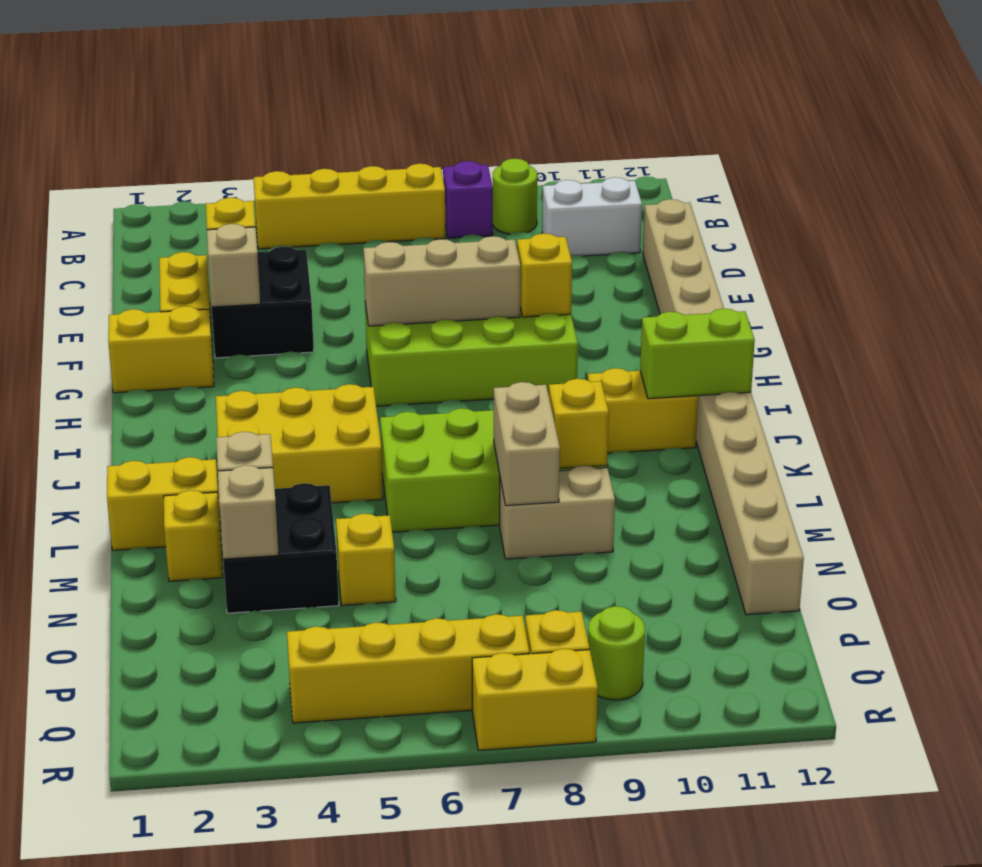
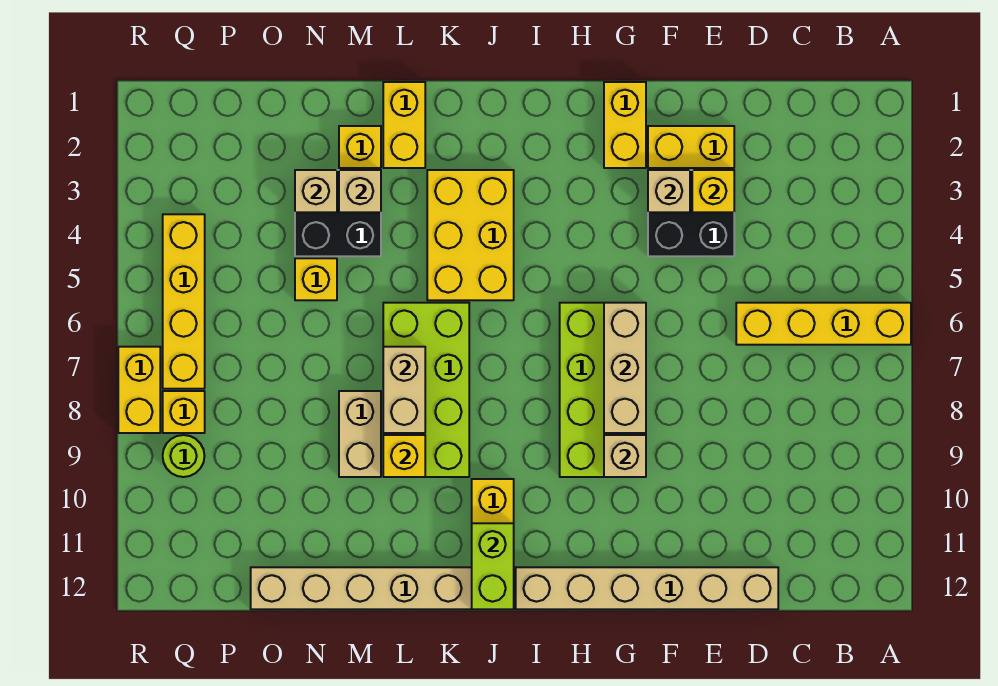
yellow brick B4:B7 level 1 -> yellow brick A6:D6 level 1
purple brick B8 level 1 -> none
lime round brick B9 level 1 -> none
white brick C10:C11 level 1 -> none
yellow brick G9 level 2 -> tan brick G9 level 2
tan brick L8:M8 level 2 -> tan brick L7:L8 level 2

